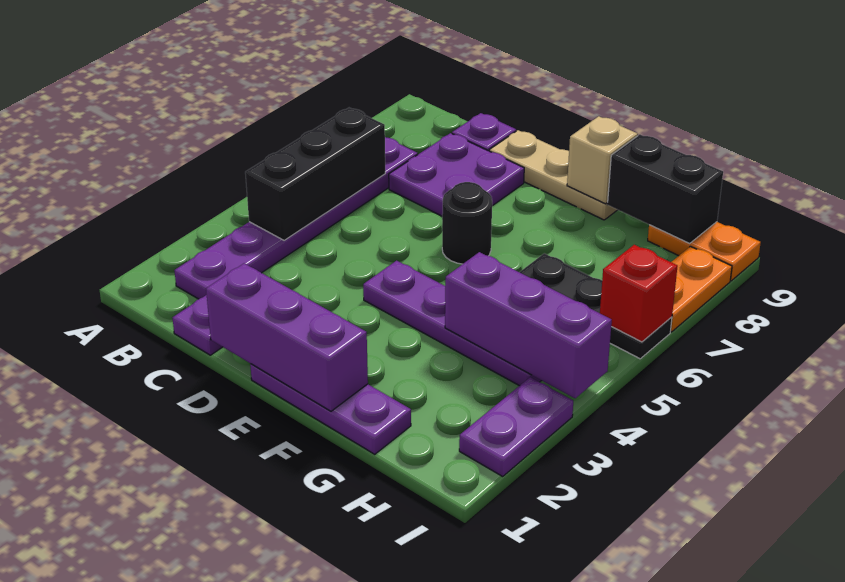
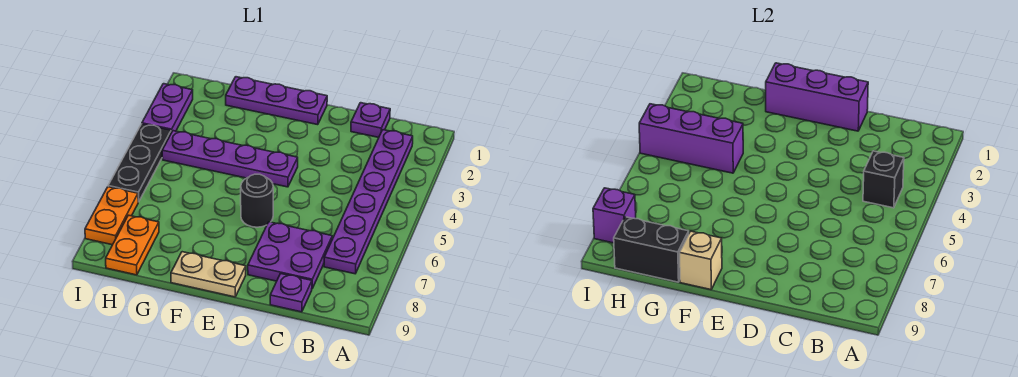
black brick B4:B6 level 2 -> black brick B4 level 2
tan plate D9:F9 level 1 -> tan plate E9:F9 level 1
black plate G6:I6 level 1 -> black plate I4:I6 level 1
orange plate H9:I9 level 1 -> orange plate H8:H9 level 1
red brick I6 level 2 -> none
none -> purple brick I8 level 2

